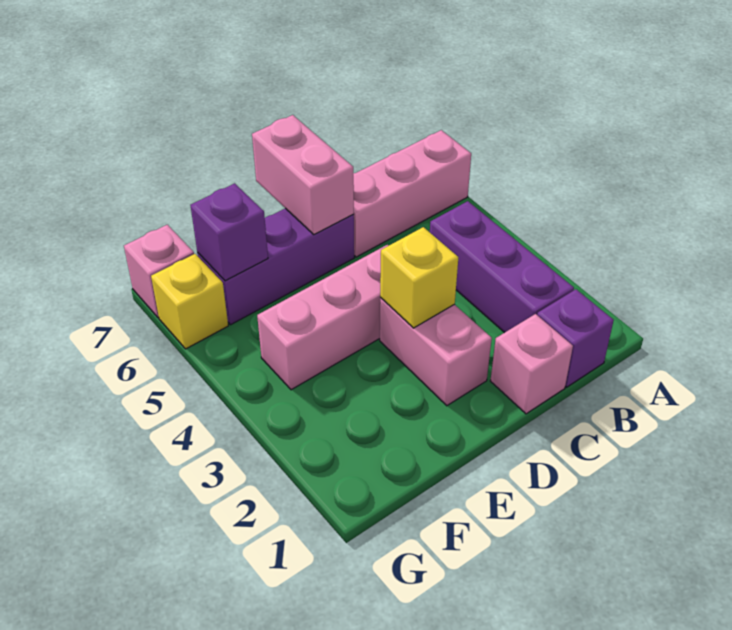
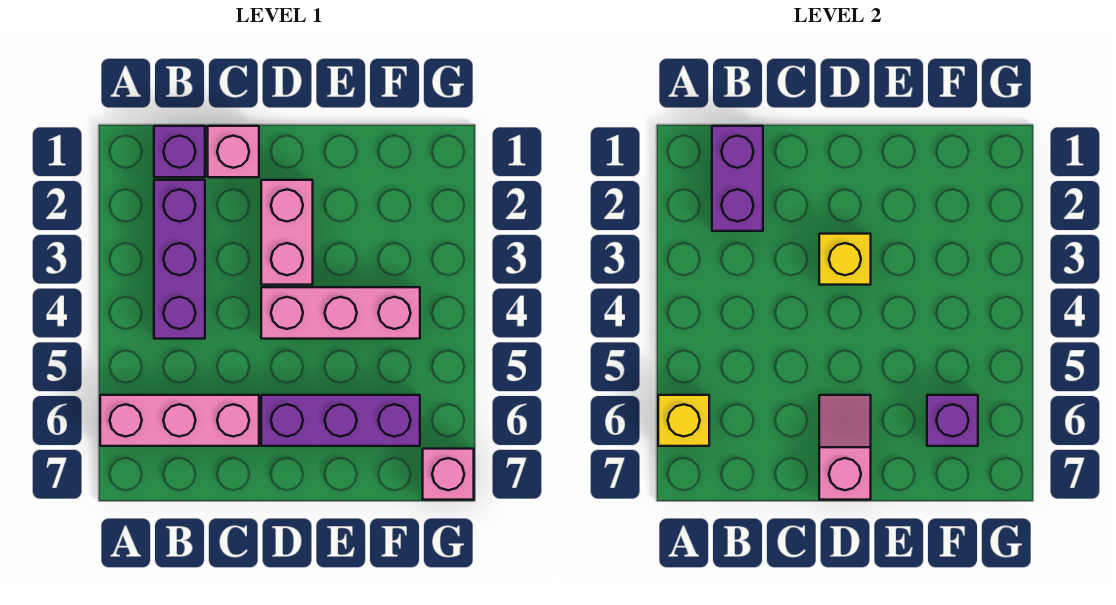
none -> purple brick B1:B2 level 2
pink brick D6:D7 level 2 -> pink slope D6:D7 level 2 top 7
yellow brick G6 level 1 -> yellow brick A6 level 2

